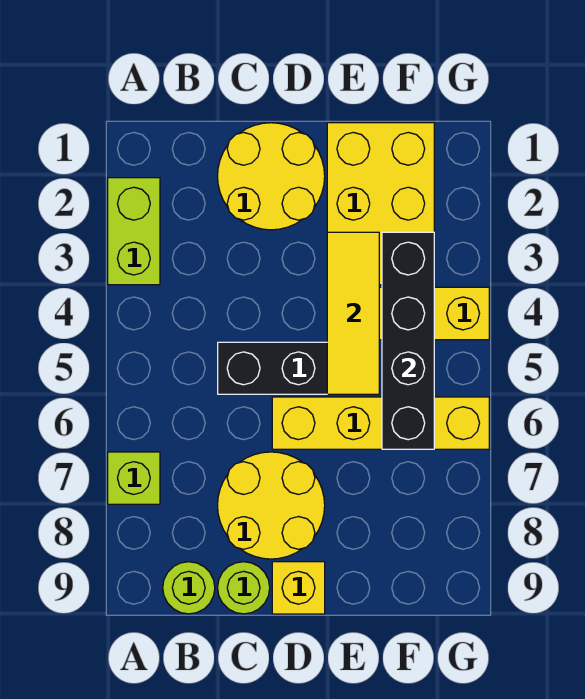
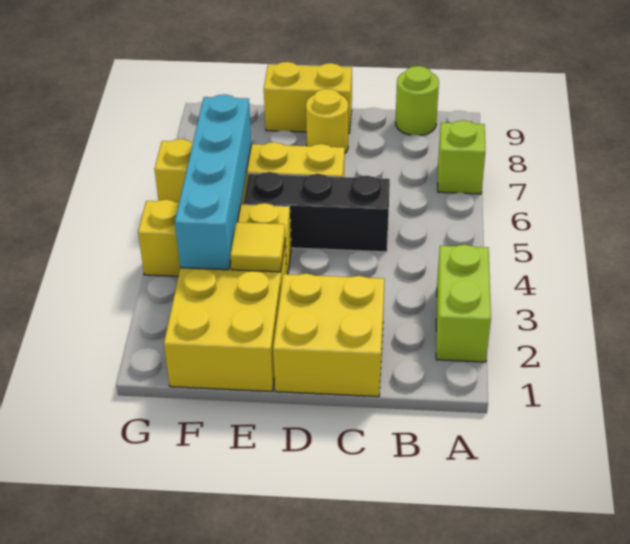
yellow round brick C1:D2 level 1 -> yellow brick C1:D2 level 1
yellow round brick C7:D8 level 1 -> yellow round brick D8 level 1
lime round brick C9 level 1 -> none
yellow brick D9 level 1 -> yellow brick D9:E9 level 1
yellow tile E3:E5 level 2 -> yellow tile E3 level 2
black brick F3:F6 level 2 -> cyan brick F3:F6 level 2

